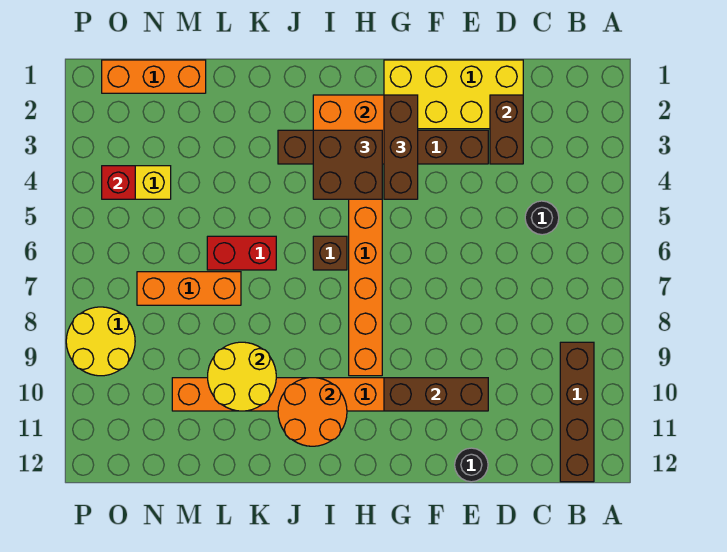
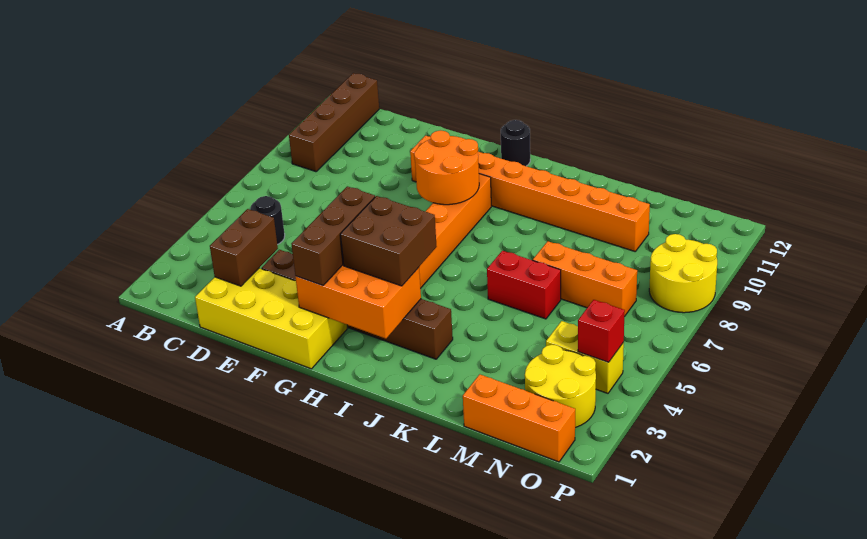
brown brick E10:G10 level 2 -> none
black round brick E12 level 1 -> black round brick H12 level 1
brown brick I6 level 1 -> none
orange round brick I10:J11 level 2 -> orange round brick G8:H9 level 2
yellow round brick K9:L10 level 2 -> yellow round brick N2:O3 level 1

